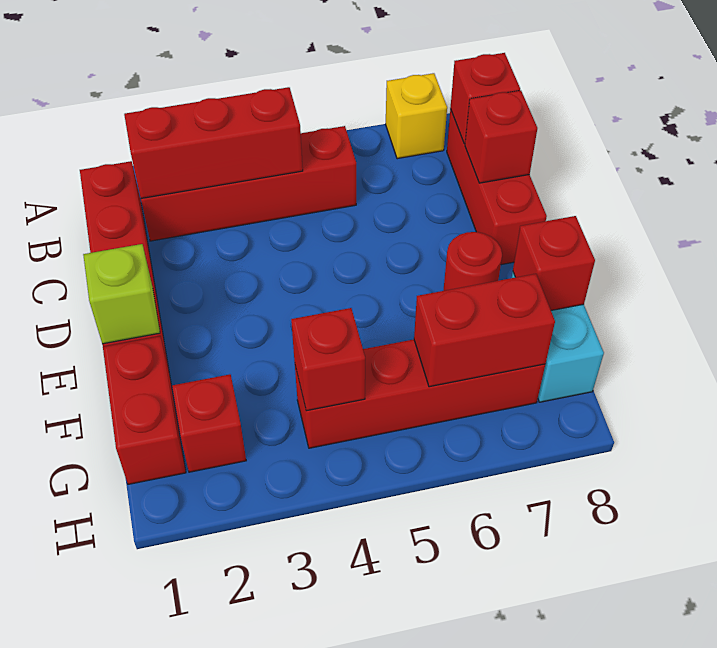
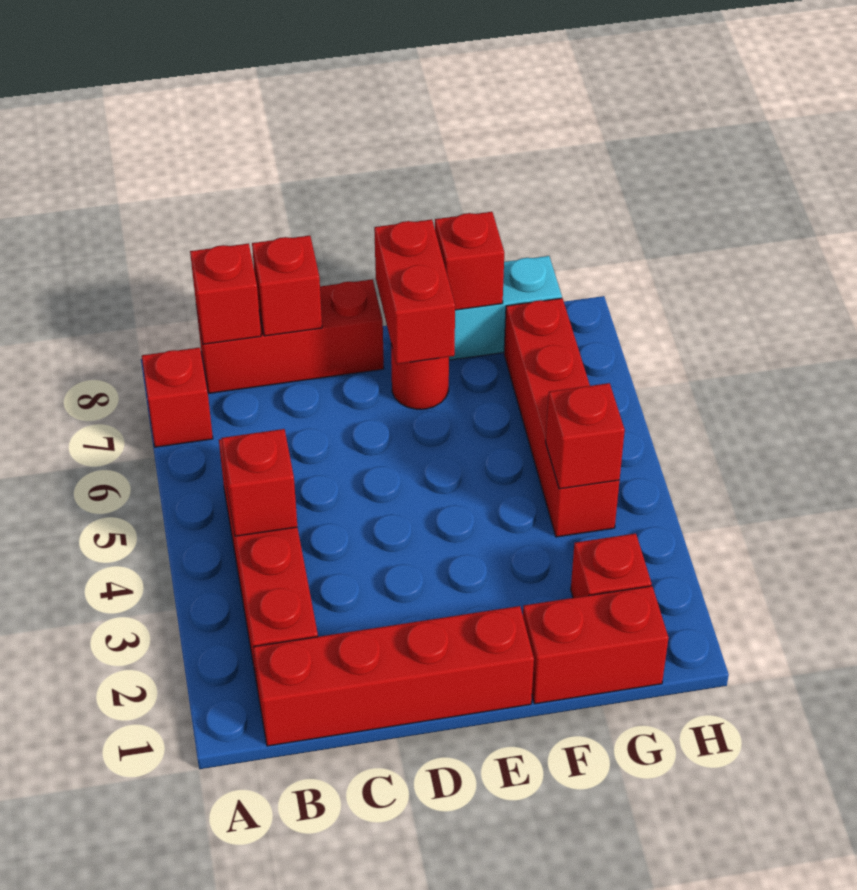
yellow brick A7 level 1 -> red brick A7 level 1
red brick B2:B4 level 2 -> red brick B4 level 2
lime brick E1 level 2 -> none
red brick G6:G7 level 2 -> red brick E7:E8 level 2

